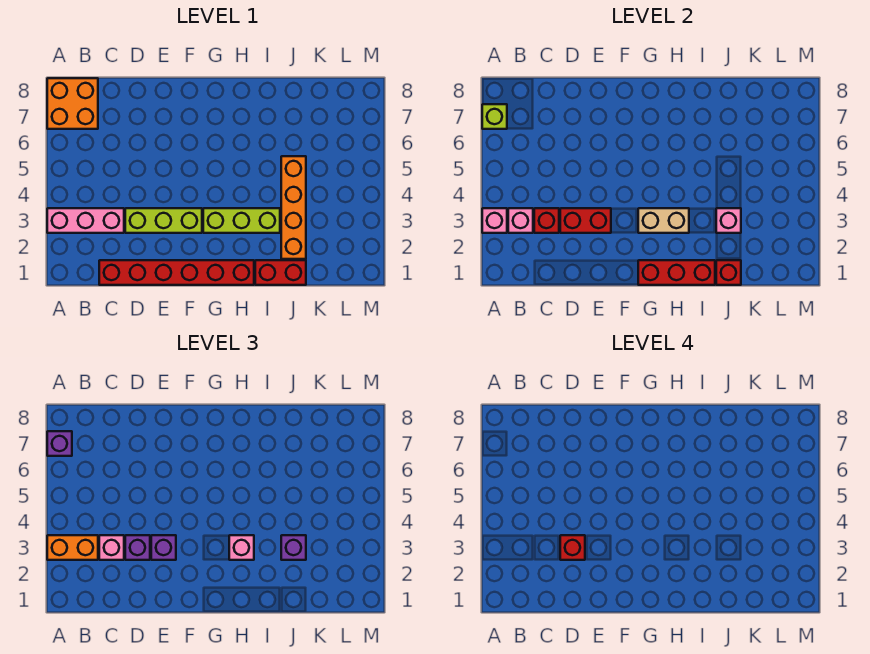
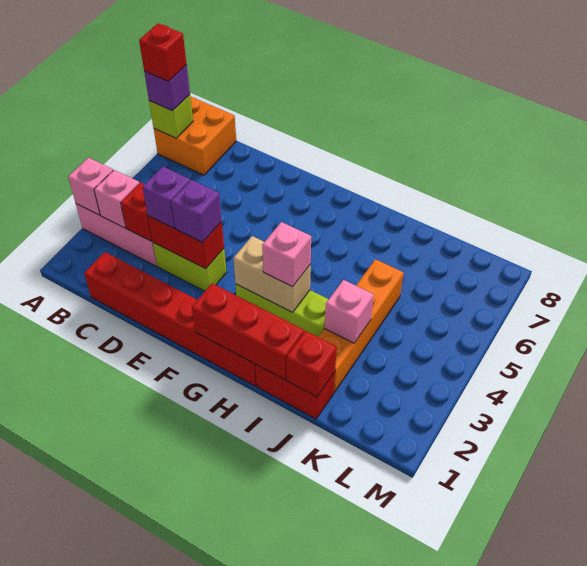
orange brick A3:B3 level 3 -> none
pink brick C3 level 3 -> none
lime brick D3:F3 level 1 -> lime brick D3:E3 level 1
red brick D3 level 4 -> red brick A7 level 4
purple brick J3 level 3 -> none

